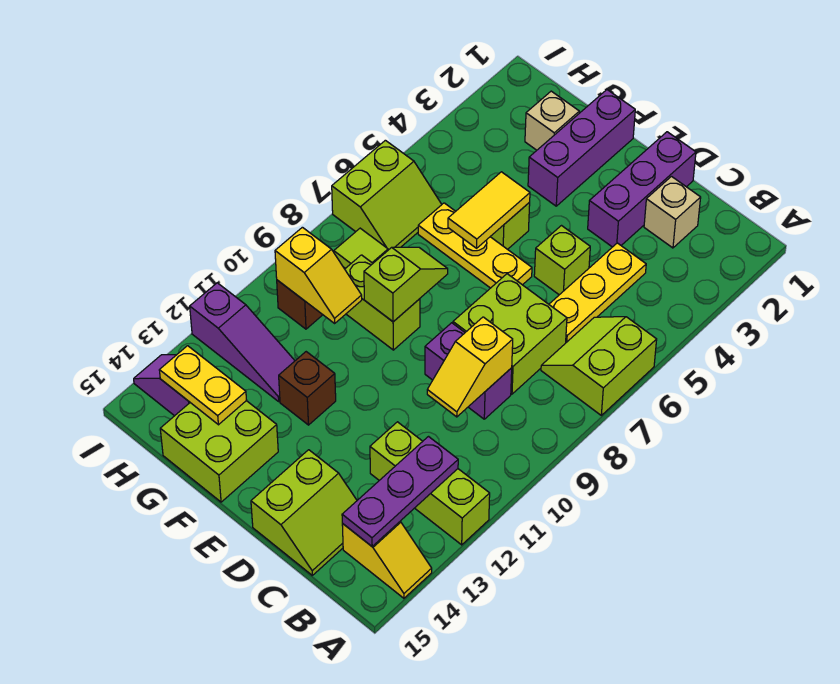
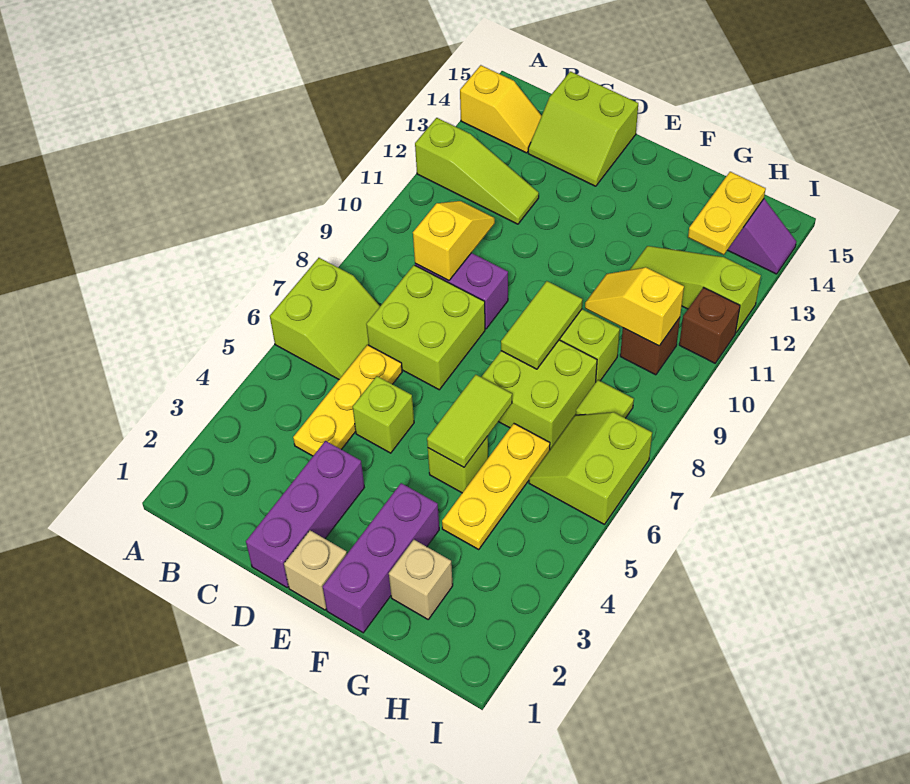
lime brick A12:C12 level 1 -> lime slope A12:C12 level 1 top A
yellow slope A14:B14 level 1 top B -> yellow slope A14:B14 level 1 top A
purple plate B12:B14 level 2 -> none
tan brick C2 level 1 -> tan brick E1 level 1
lime slope C14:D15 level 1 top D -> lime slope C14:D15 level 1 top 15
yellow plate E6:G6 level 1 -> yellow plate G4:G6 level 1
yellow tile F5:F6 level 2 -> lime tile F5:F6 level 2
lime slope F8:F9 level 2 top 9 -> lime tile F8:F9 level 2
brown brick F12 level 1 -> brown brick I11 level 1
lime brick F14:G15 level 1 -> lime brick F7:G8 level 1
purple slope G12:I12 level 1 top I -> lime slope G12:I12 level 1 top I
yellow plate G14:H14 level 2 -> yellow plate H13:H14 level 2

